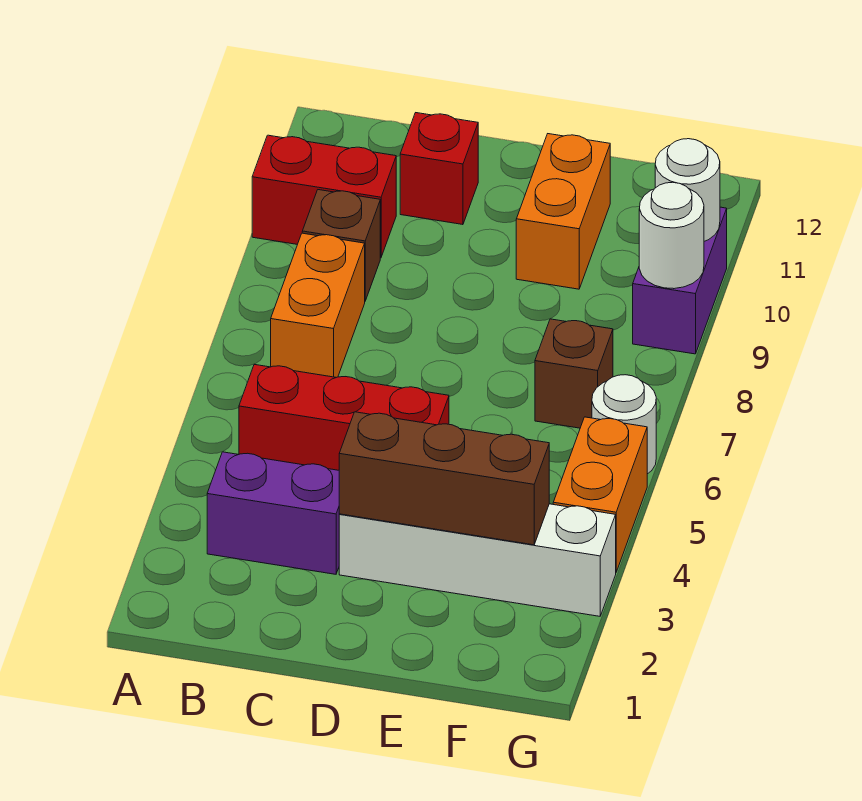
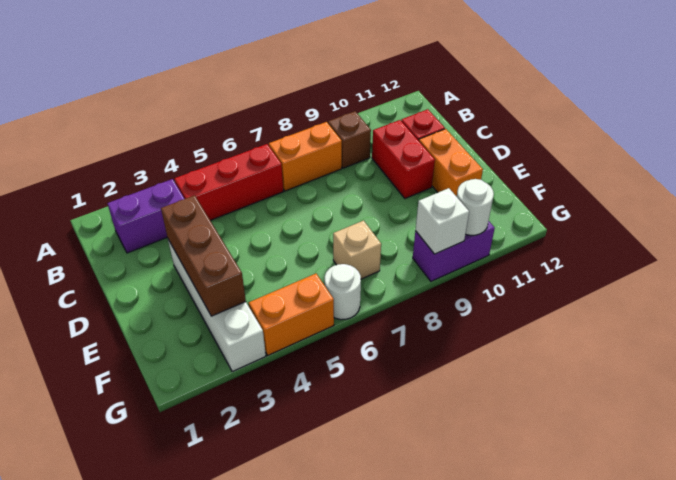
red brick A10:B10 level 1 -> red brick C10:D10 level 1
purple brick B3:C3 level 1 -> purple brick B2:B3 level 1
red brick B5:D5 level 1 -> red brick B4:B6 level 1
orange brick E10:E11 level 1 -> orange brick D11:E11 level 1
brown brick F7 level 1 -> tan brick F7 level 1
white round brick G9 level 2 -> white brick G9 level 2

